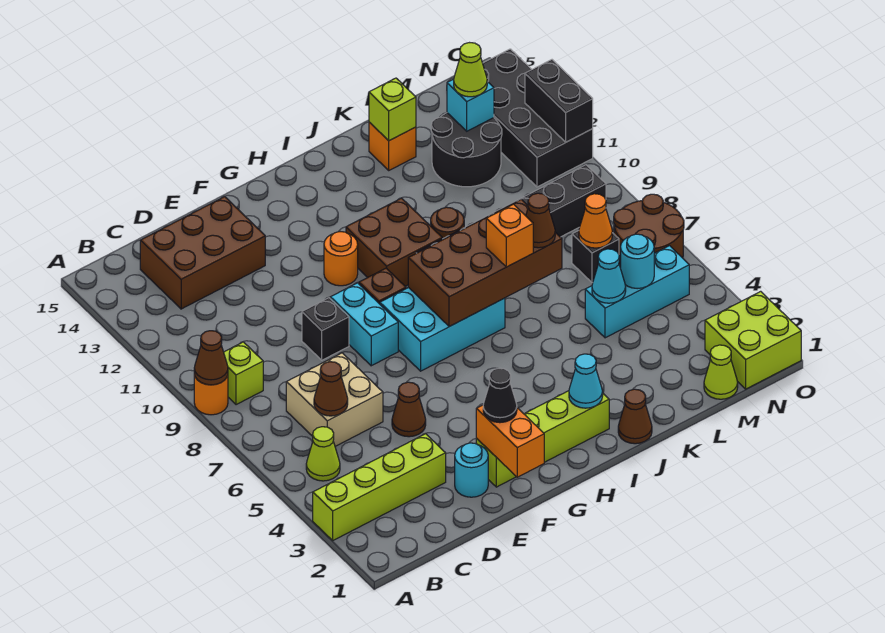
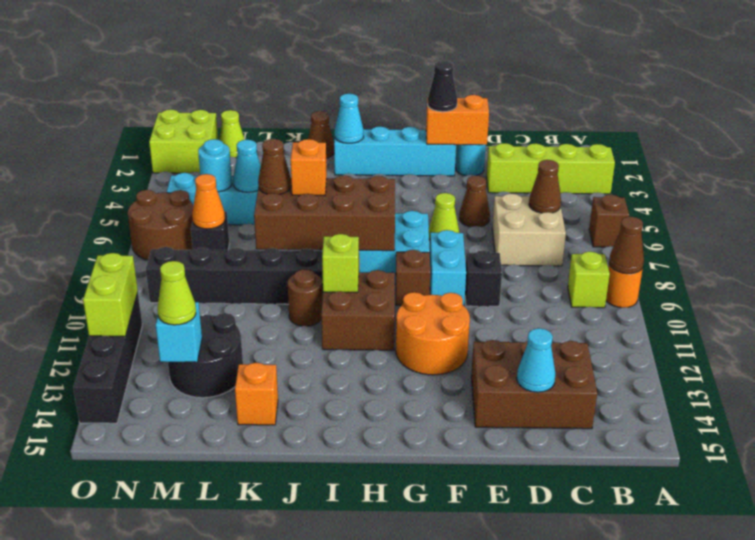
none -> brown brick A6 level 1
lime cone B5 level 1 -> lime cone F6 level 1
none -> cyan cone D14 level 2
orange brick F1:F2 level 2 -> orange brick E2:F2 level 2
lime brick F2:I2 level 1 -> cyan brick F2:I2 level 1
orange round brick G11 level 1 -> orange round brick F11:G12 level 1
lime brick K14 level 2 -> lime brick I10 level 2
black brick N11:O14 level 1 -> black brick O11:O14 level 1
black brick O11:O12 level 2 -> lime brick O11:O12 level 2

